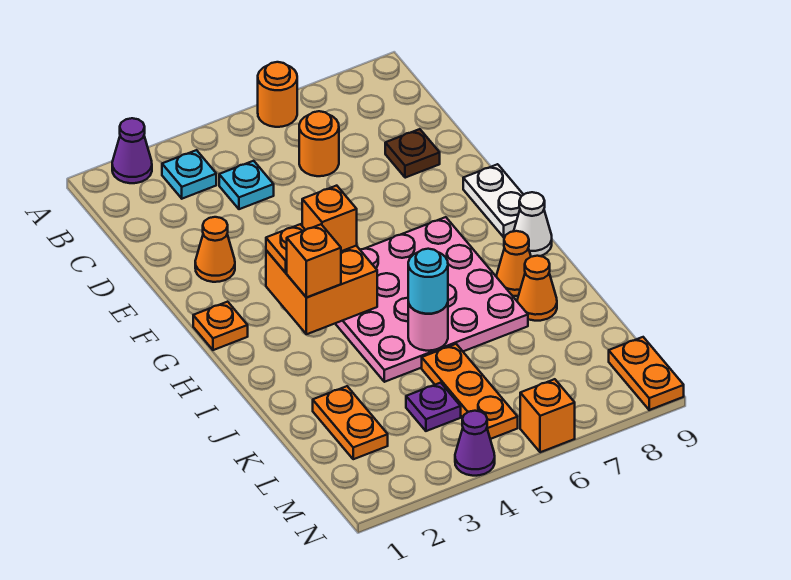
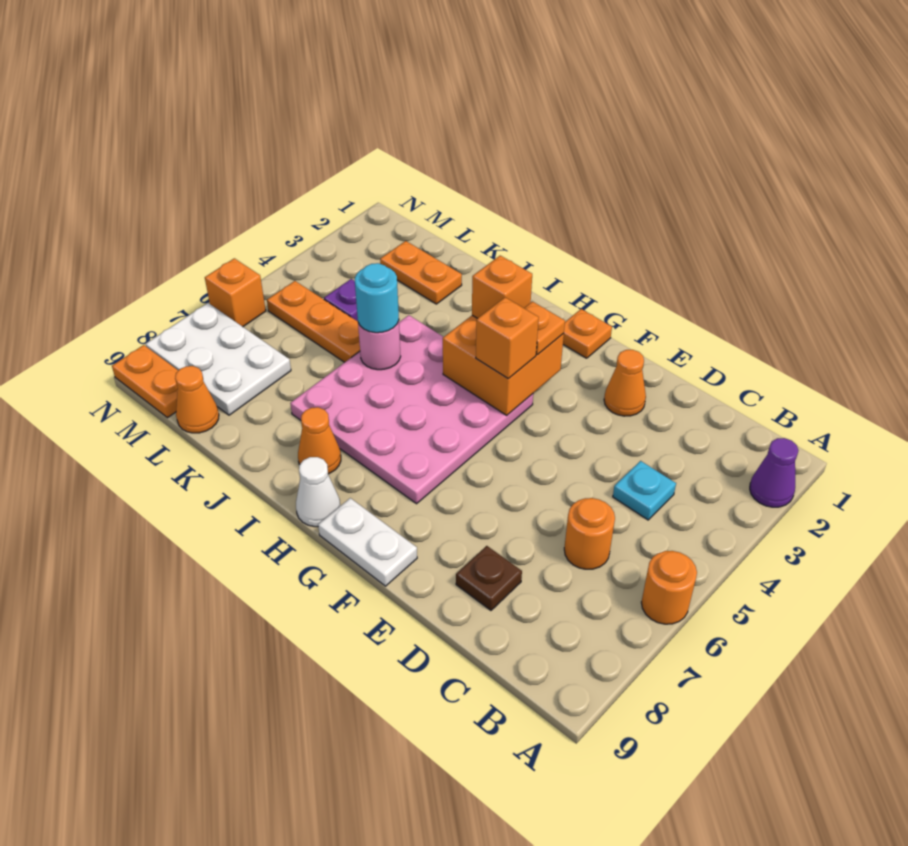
cyan plate B3 level 1 -> none
orange cone J8 level 1 -> orange cone L9 level 1
none -> white plate L7:N8 level 1
purple cone N4 level 1 -> none

